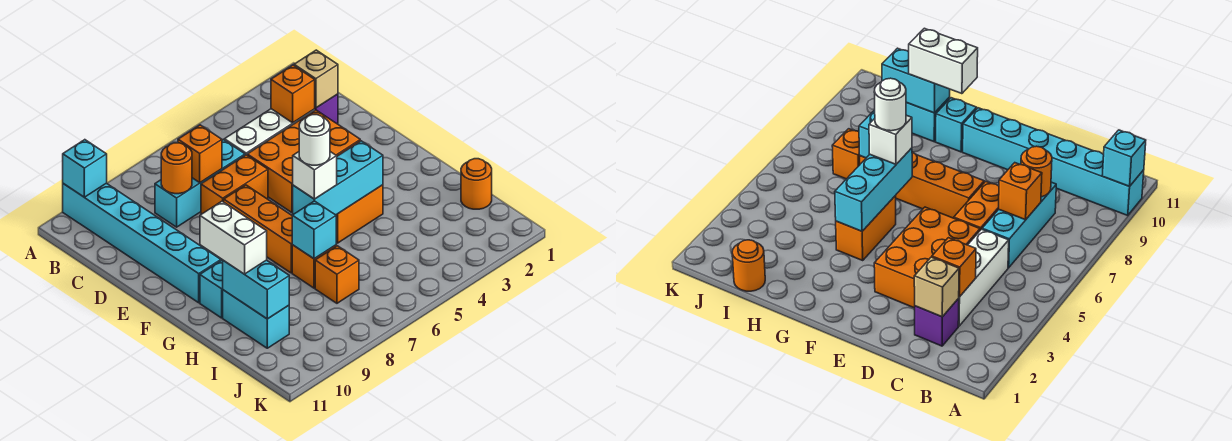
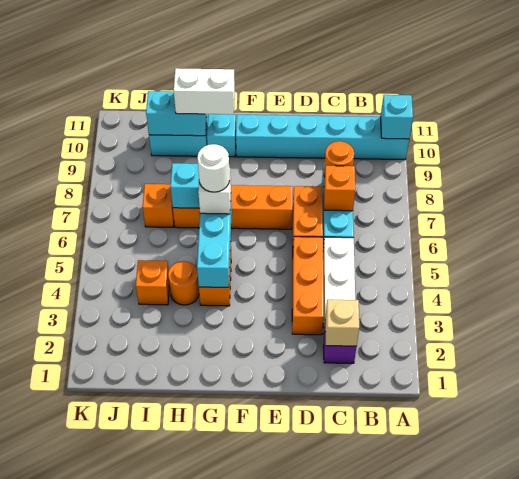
orange brick C3 level 2 -> orange brick I4 level 1
orange brick D3:E5 level 1 -> orange brick D3:D5 level 1
orange round brick I1 level 1 -> orange round brick H4 level 1

